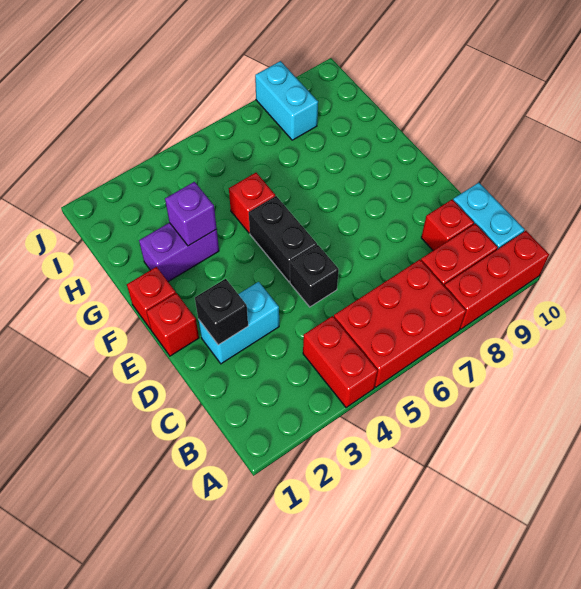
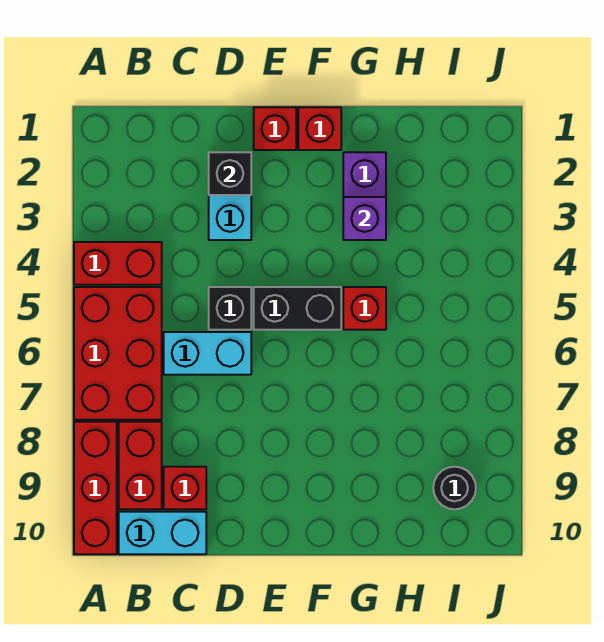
cyan brick I8:J8 level 1 -> cyan brick C6:D6 level 1
none -> black round brick I9 level 1

